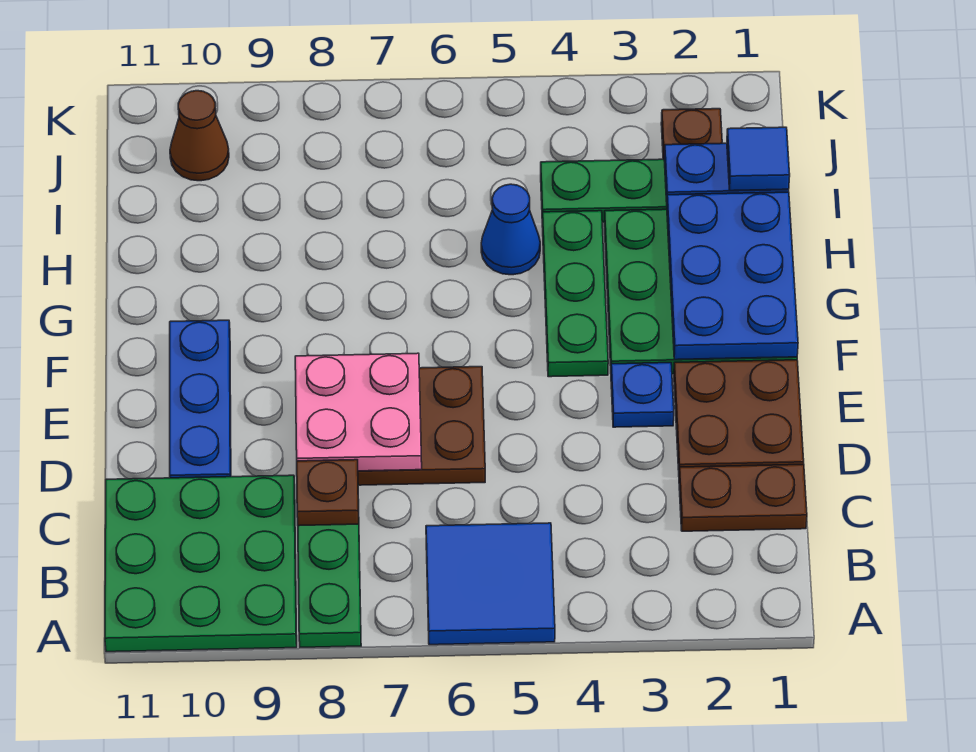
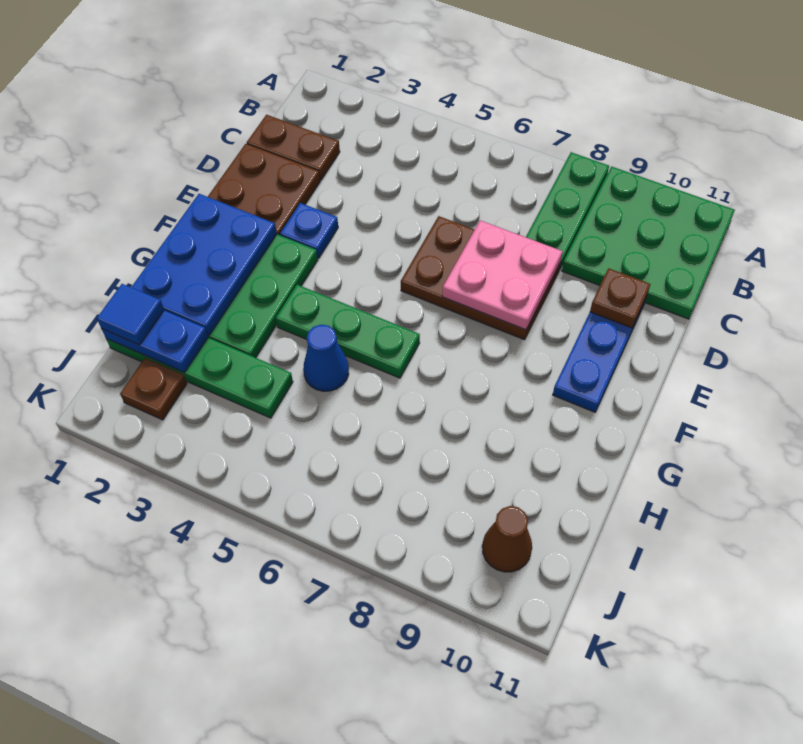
blue tile A5:B6 level 1 -> none
brown plate C8 level 2 -> brown plate D10 level 2
green plate F4:H4 level 1 -> green plate G4:G6 level 1

